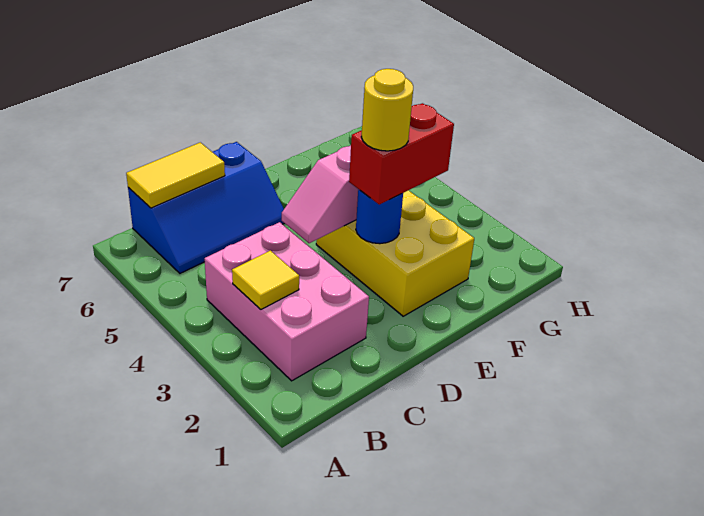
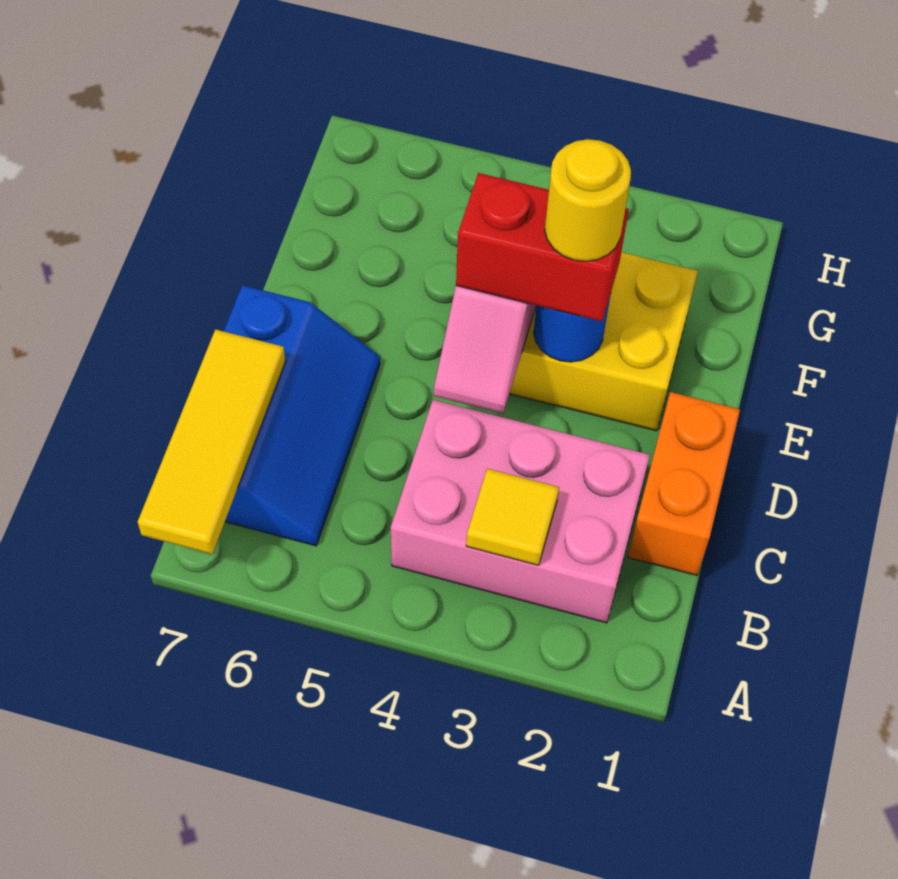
yellow tile B7:C7 level 2 -> yellow tile A7:C7 level 2
none -> orange brick C1:D1 level 1
red brick E3:F3 level 3 -> red brick E3:E4 level 3

